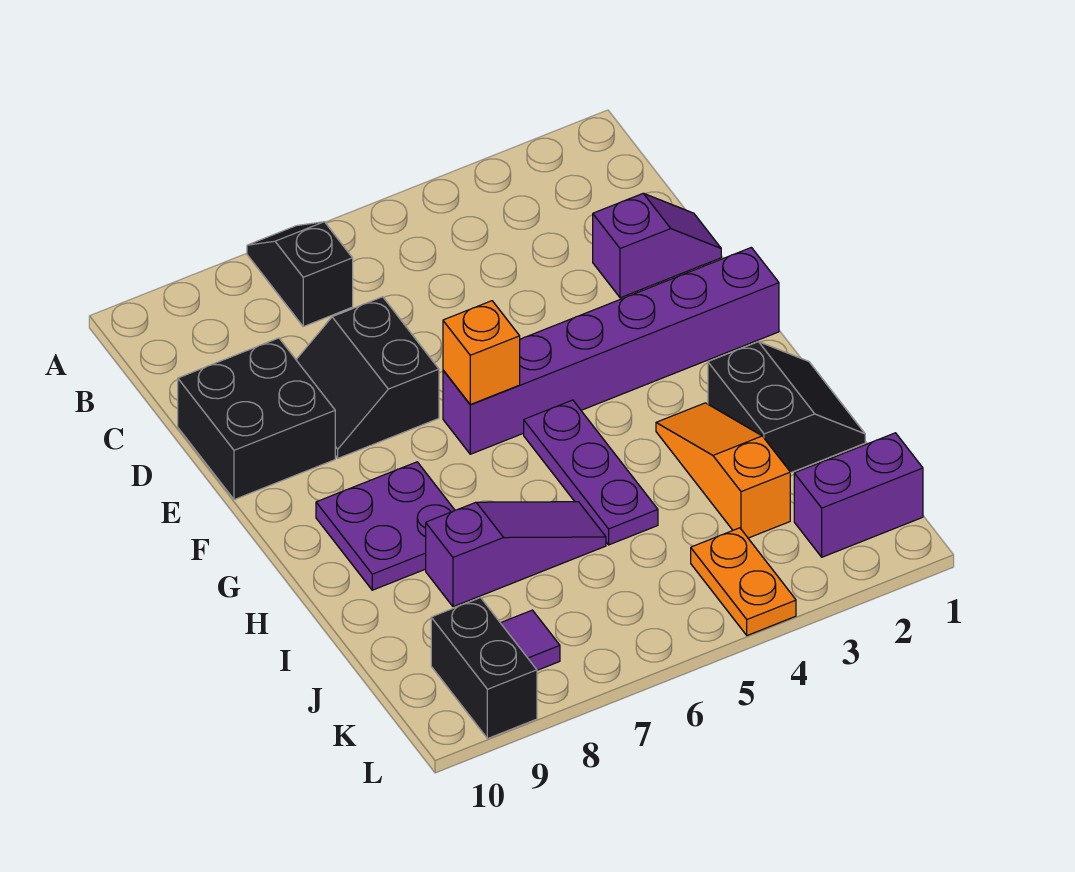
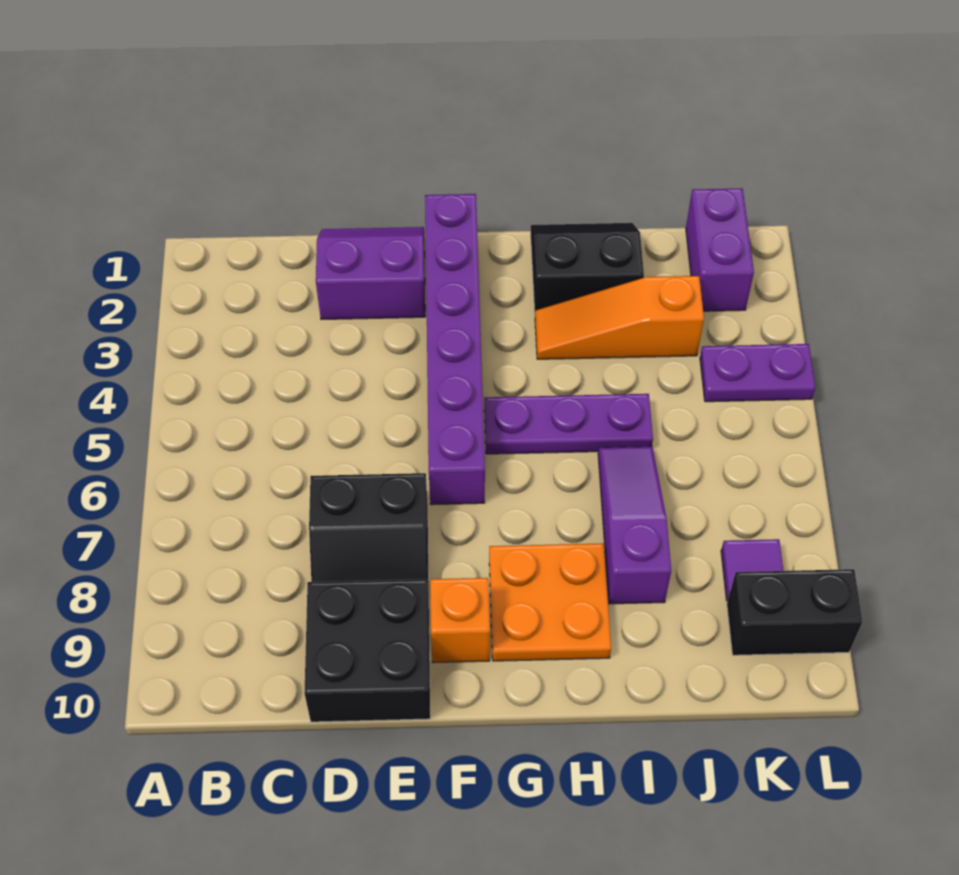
black slope A7:B7 level 1 top B -> none
purple slope D1:D2 level 1 top 2 -> purple slope D1:E2 level 1 top 2
orange brick F6 level 2 -> orange brick F9 level 1
purple plate G8:H9 level 1 -> orange plate G8:H9 level 1
orange plate K4:L4 level 1 -> purple plate K4:L4 level 1

